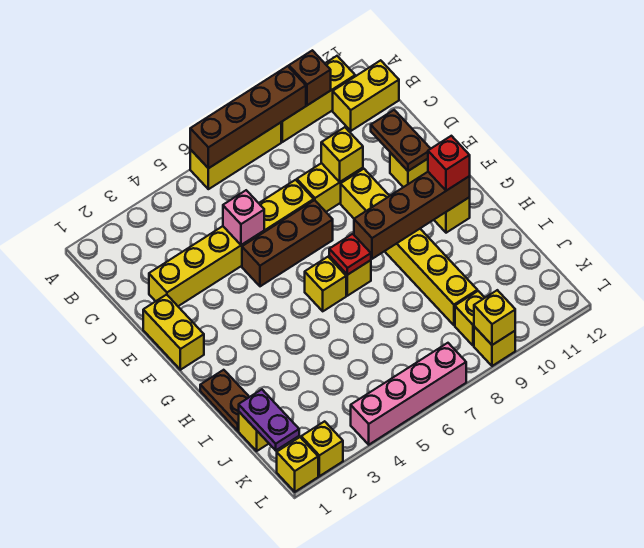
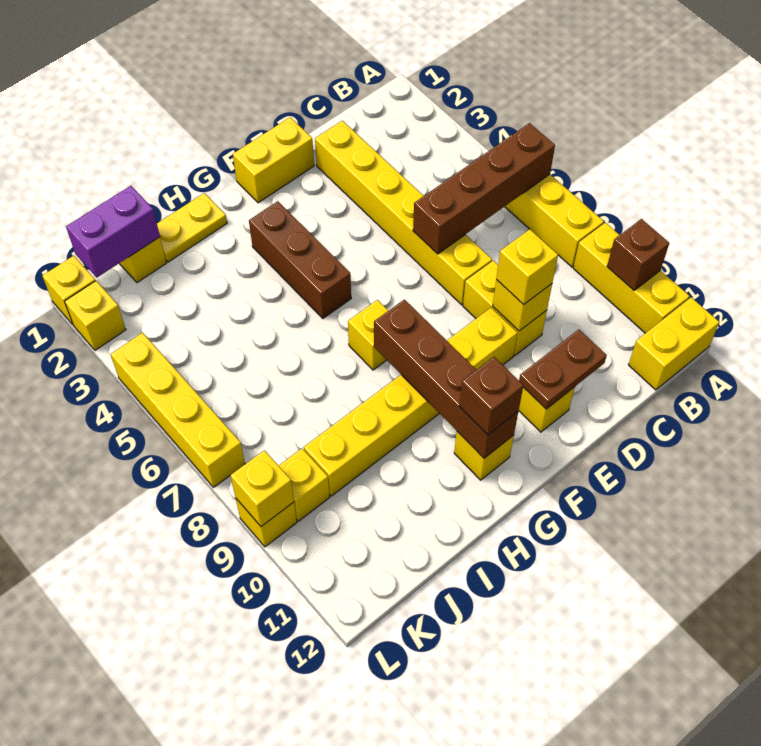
brown brick A6:A9 level 2 -> brown brick A6:D6 level 2
yellow brick B11:B12 level 1 -> yellow brick A12:B12 level 1
pink brick D5 level 2 -> none
brown brick E5:E7 level 1 -> brown brick G3:G5 level 1
yellow brick G6 level 1 -> yellow brick D9 level 3
red plate G7 level 2 -> none
red brick G11 level 3 -> brown brick G11 level 3
brown plate H1:I1 level 1 -> yellow plate H1:I1 level 1
purple plate J1:K1 level 2 -> purple brick J1:K1 level 2
pink brick L4:L7 level 1 -> yellow brick L4:L7 level 1

